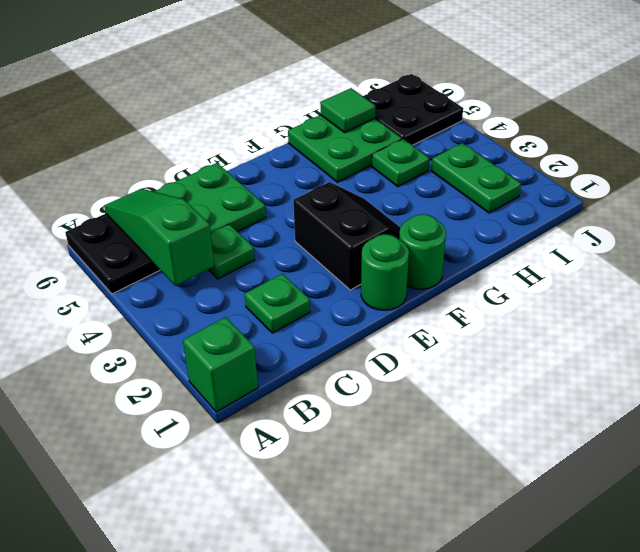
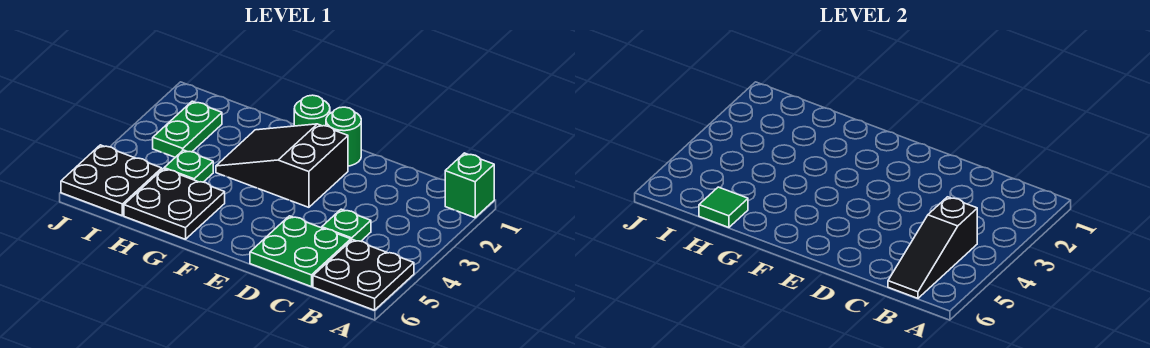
green slope B4:B6 level 2 top 4 -> black slope B4:B6 level 2 top 4
green plate C2 level 1 -> none
black slope E2:F3 level 1 top E -> black slope E2:G3 level 1 top E
green plate G5:H6 level 1 -> black plate G5:H6 level 1

